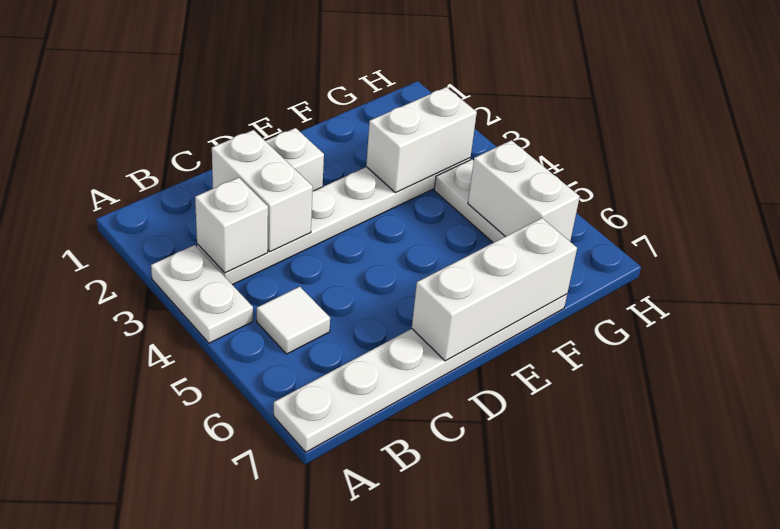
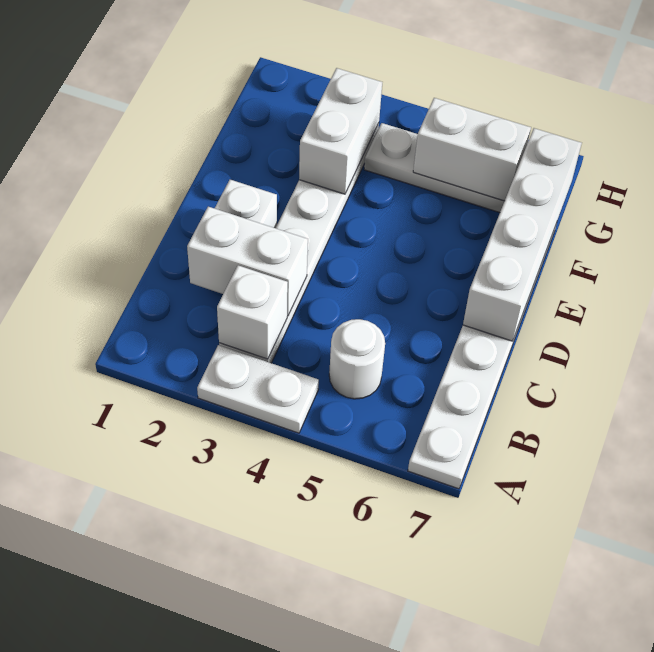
white tile B5 level 1 -> white round brick B5 level 1
white brick D7:F7 level 2 -> white brick D7:G7 level 2

